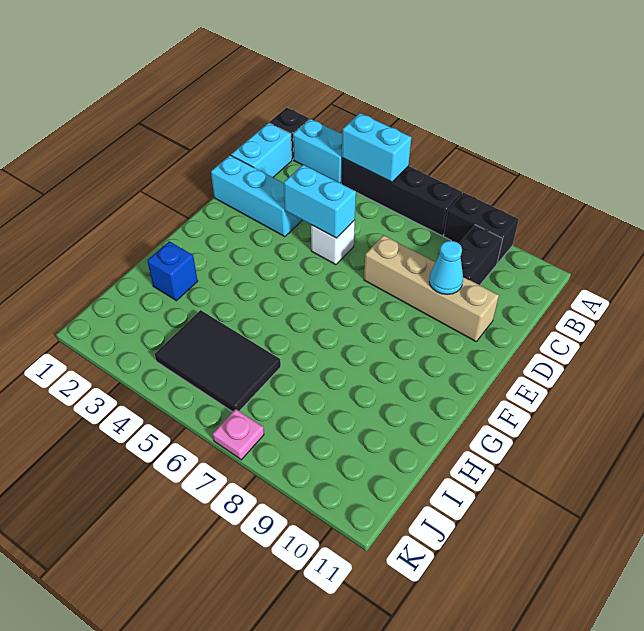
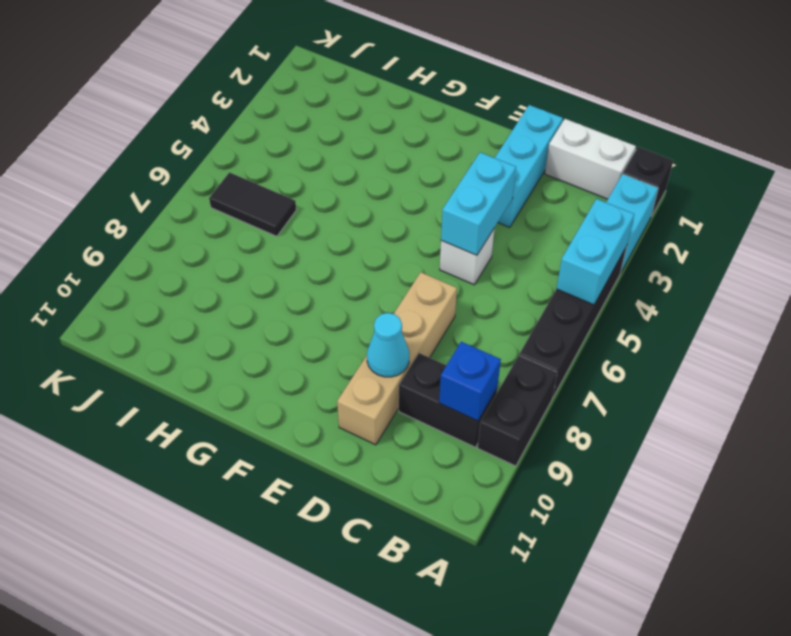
cyan brick B1:C1 level 1 -> white brick B1:C1 level 1
blue brick H2 level 1 -> blue brick B9 level 2
black tile I4:J6 level 1 -> black tile I6:J6 level 1
pink plate K7 level 1 -> none

